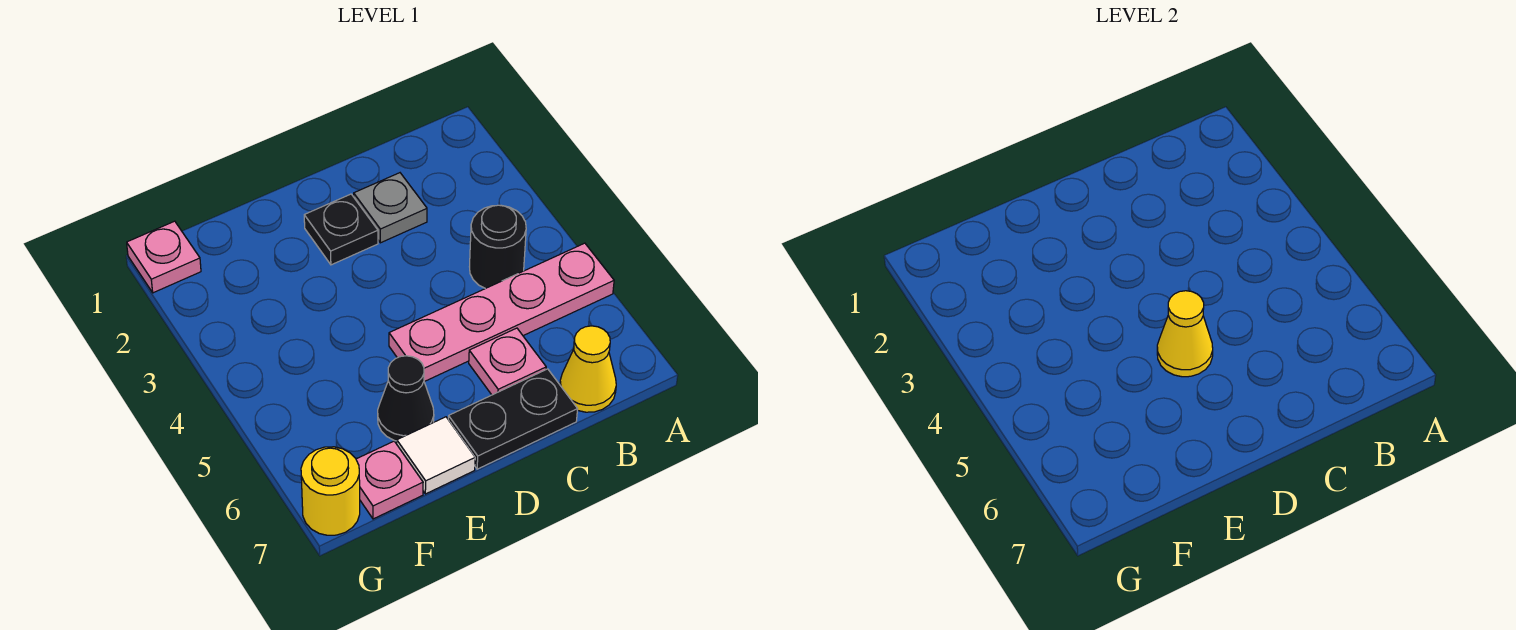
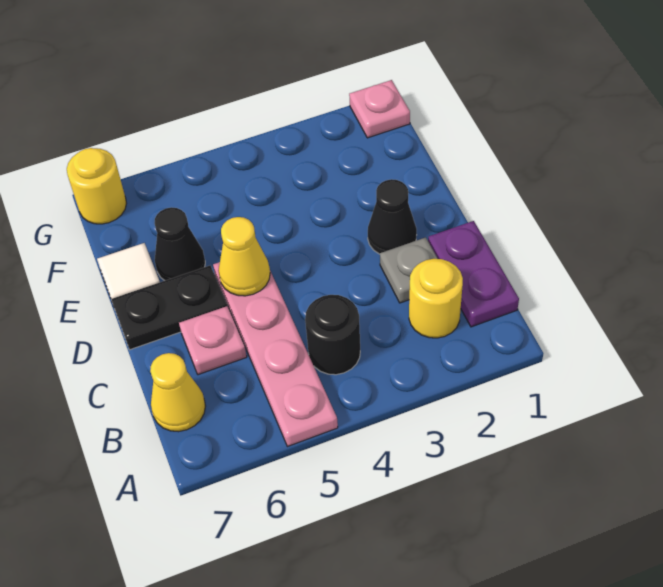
none -> purple plate B1:C1 level 1
none -> yellow round brick B2 level 1
black plate C7:D7 level 1 -> black plate D6:D7 level 1
black plate D2 level 1 -> black cone D2 level 1
pink plate F7 level 1 -> none

